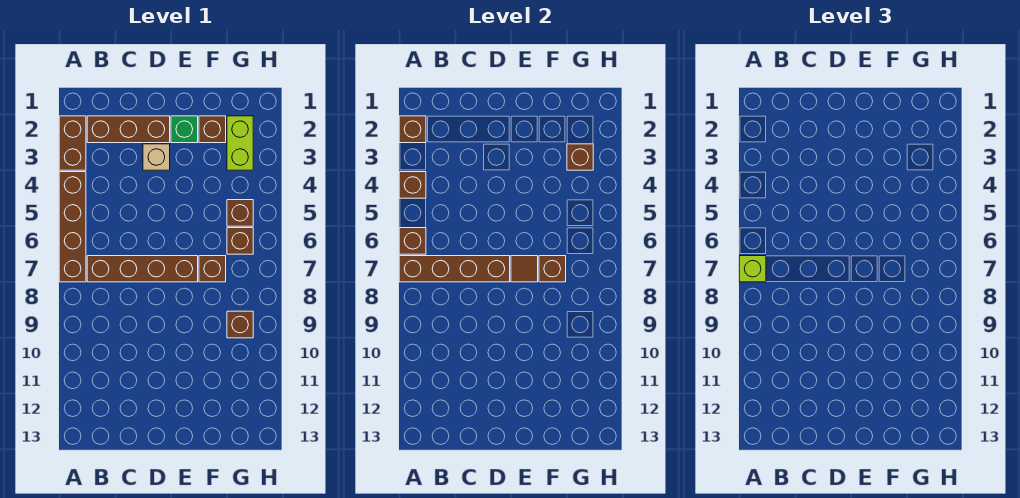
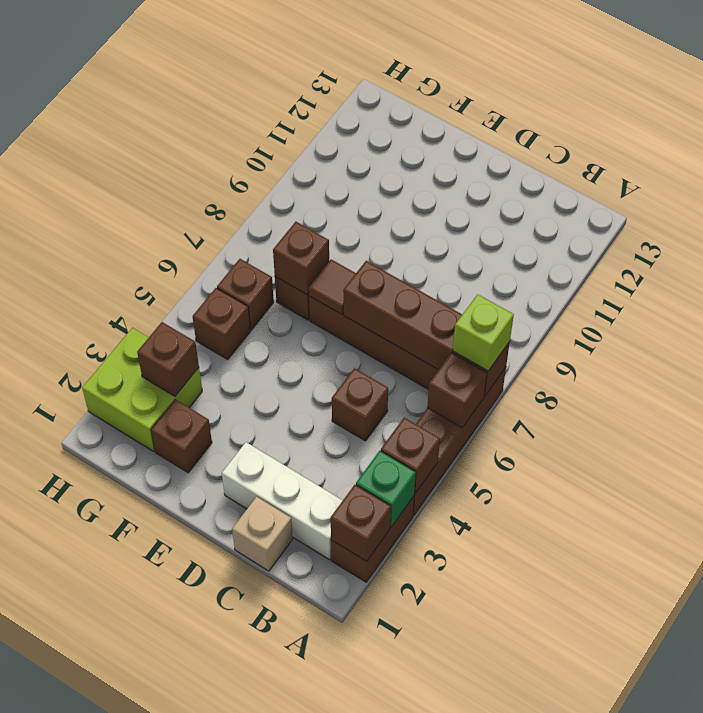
brown brick B2:D2 level 1 -> white brick B2:D2 level 1
tan brick D3 level 1 -> tan brick C1 level 1
green brick E2 level 1 -> green brick A3 level 2
lime brick G2:G3 level 1 -> lime brick G2:H3 level 1
brown brick G9 level 1 -> brown brick C5 level 1

